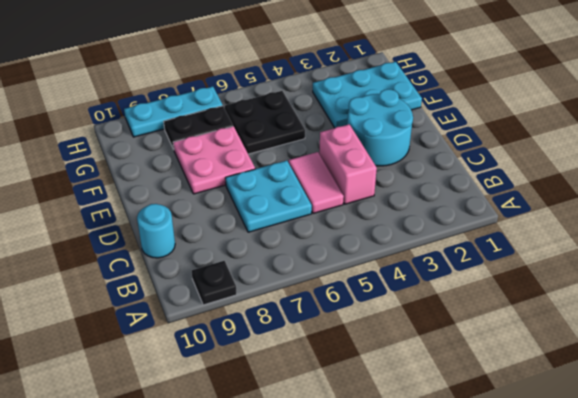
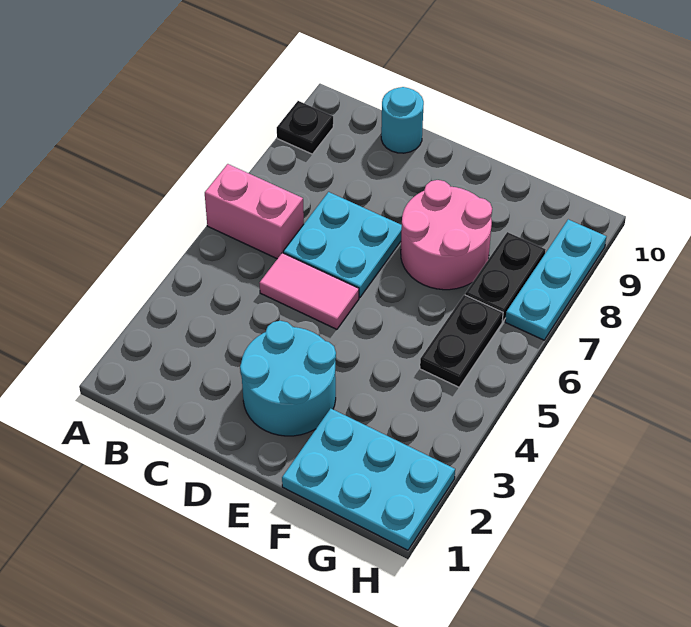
pink brick C4:D4 level 1 -> pink brick A6:B6 level 1
pink plate E7:F8 level 1 -> pink round brick E7:F8 level 1
cyan plate F1:G3 level 1 -> cyan plate F1:H2 level 1
black plate F5:G6 level 1 -> black plate G5:G6 level 1

